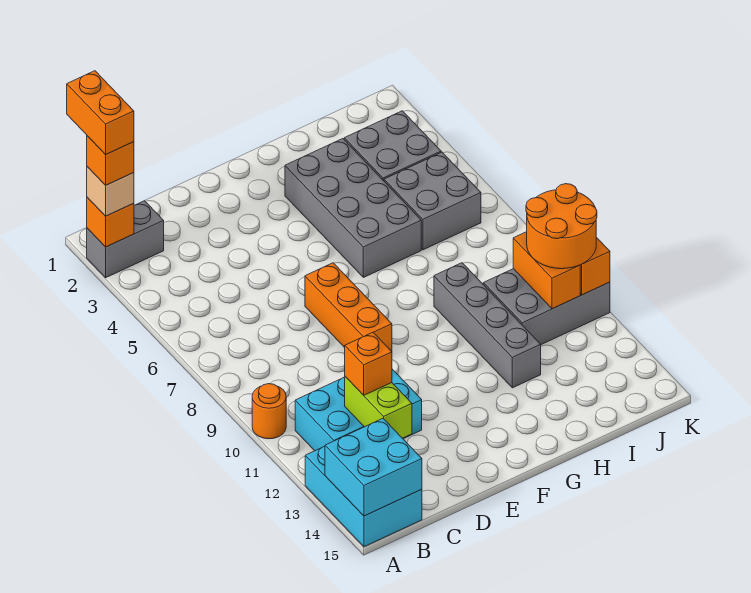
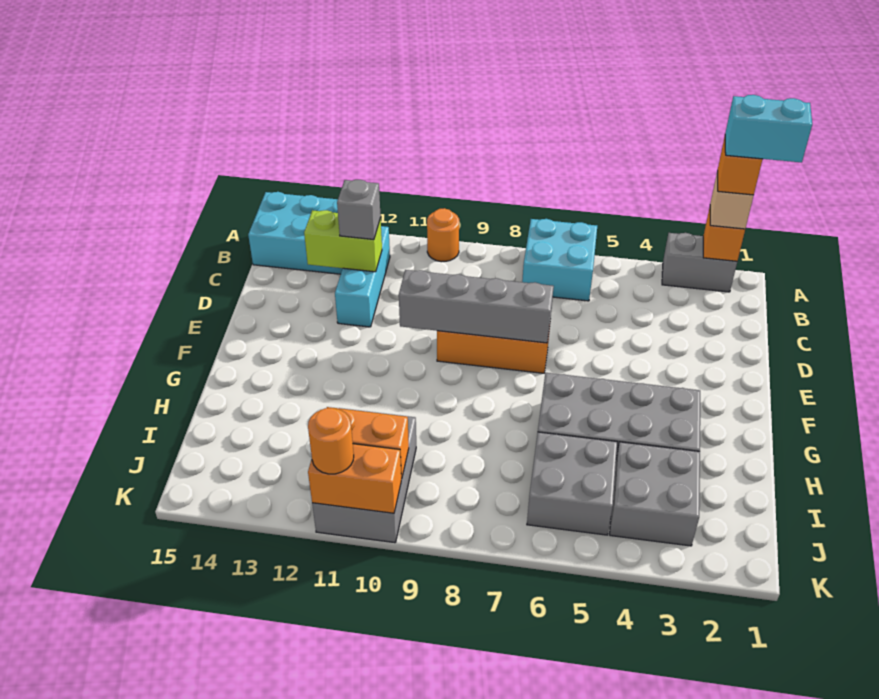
orange brick A1:A2 level 5 -> cyan brick A1:A2 level 5
grey brick A2:B2 level 1 -> grey brick A2:A3 level 1
cyan brick A14:B15 level 2 -> cyan brick A6:B7 level 1
cyan brick B11:D12 level 1 -> cyan brick B12:D12 level 1
orange brick C12 level 3 -> grey brick C12 level 3
grey brick H9:H12 level 1 -> grey brick E7:E10 level 2
orange round brick J10:K11 level 3 -> orange round brick K11 level 3

